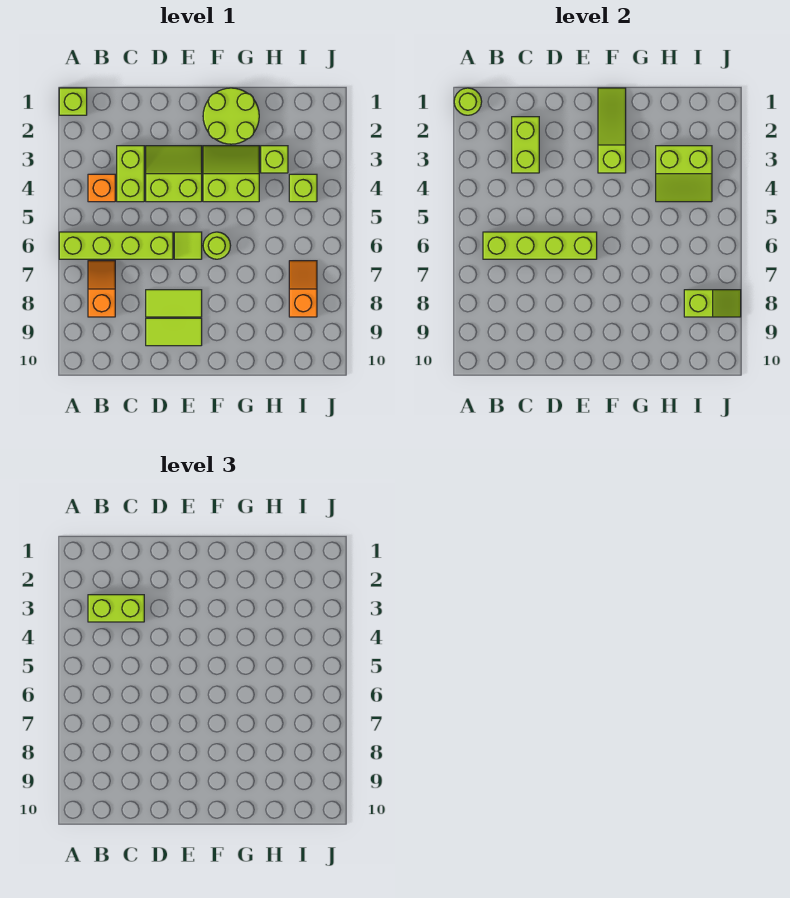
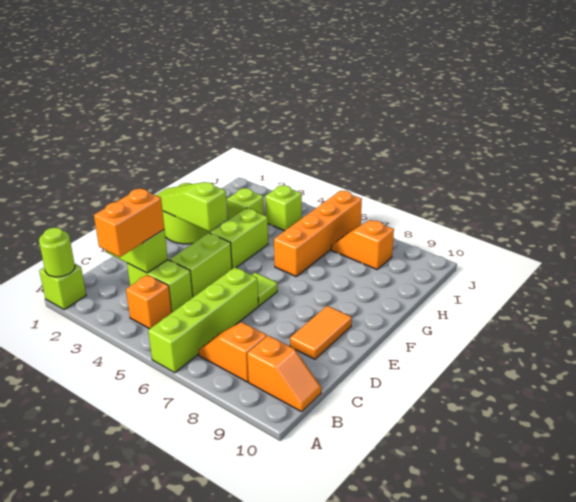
lime brick B3:C3 level 3 -> orange brick B3:C3 level 3
lime brick B6:E6 level 2 -> none
none -> orange slope B9:B10 level 1 top 9
lime tile D8:E8 level 1 -> none
lime tile D9:E9 level 1 -> orange tile D9:E9 level 1
lime round brick F6 level 1 -> none
none -> orange brick G6:J6 level 1
lime slope H3:I4 level 2 top 3 -> none
lime slope I8:J8 level 2 top I -> none

